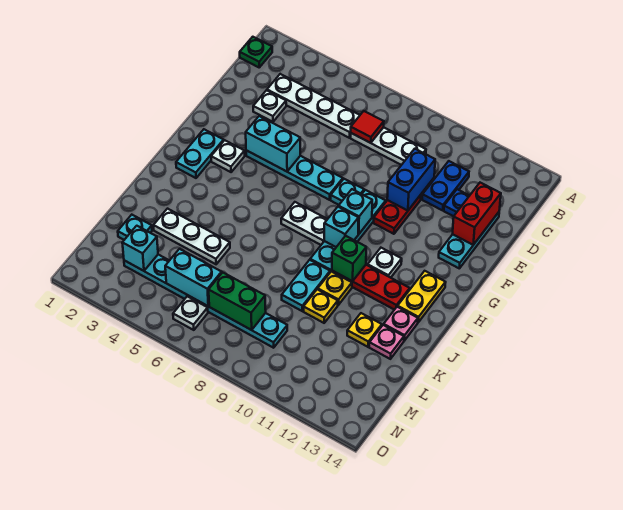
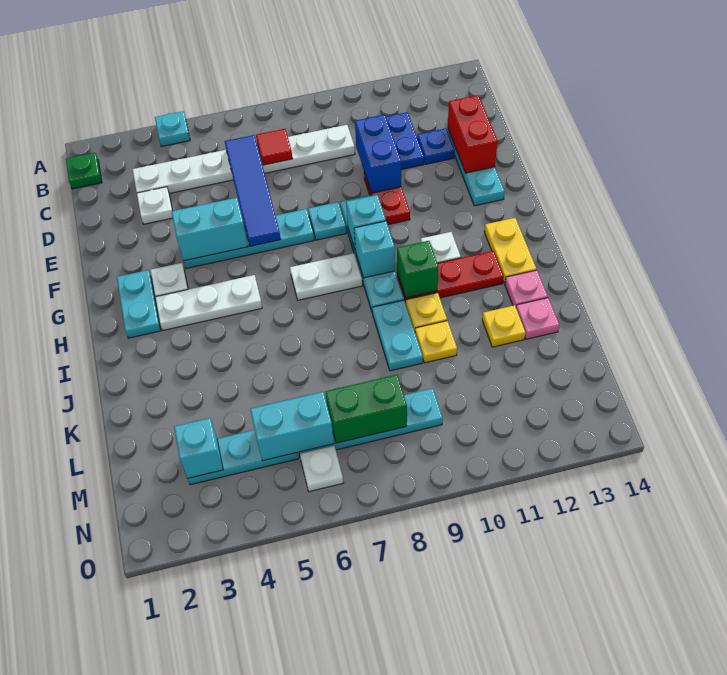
none -> blue tile C6:F6 level 2
white plate K3:K5 level 1 -> white plate H3:H5 level 1
cyan plate L2 level 1 -> cyan plate A4 level 1

